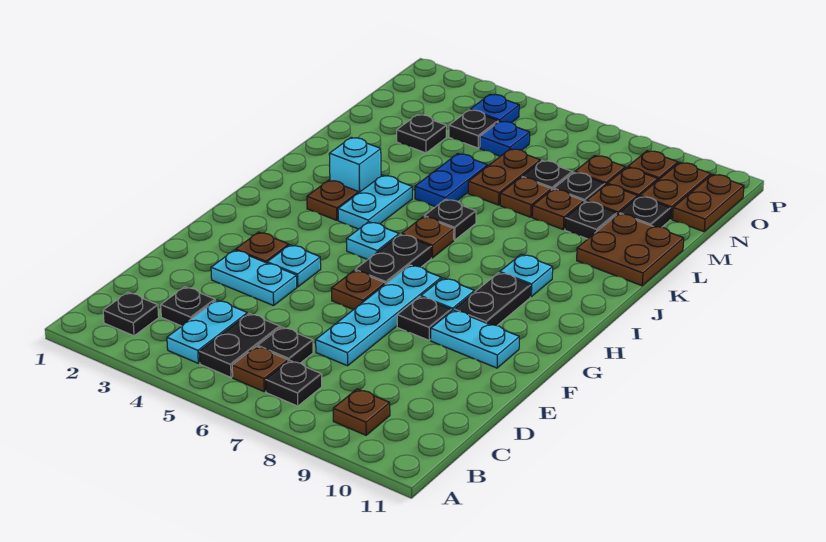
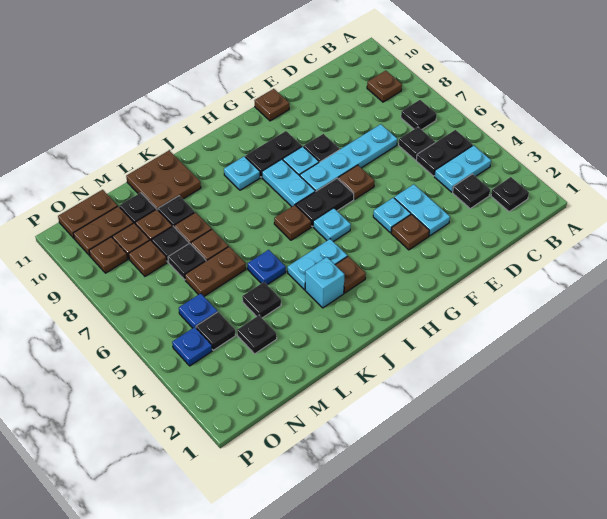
brown plate B6 level 1 -> brown plate F11 level 1
cyan plate F9:F10 level 1 -> cyan plate H7:H8 level 1
black plate J6 level 1 -> black plate L4 level 1
blue plate K5:L5 level 1 -> blue plate K5 level 1

